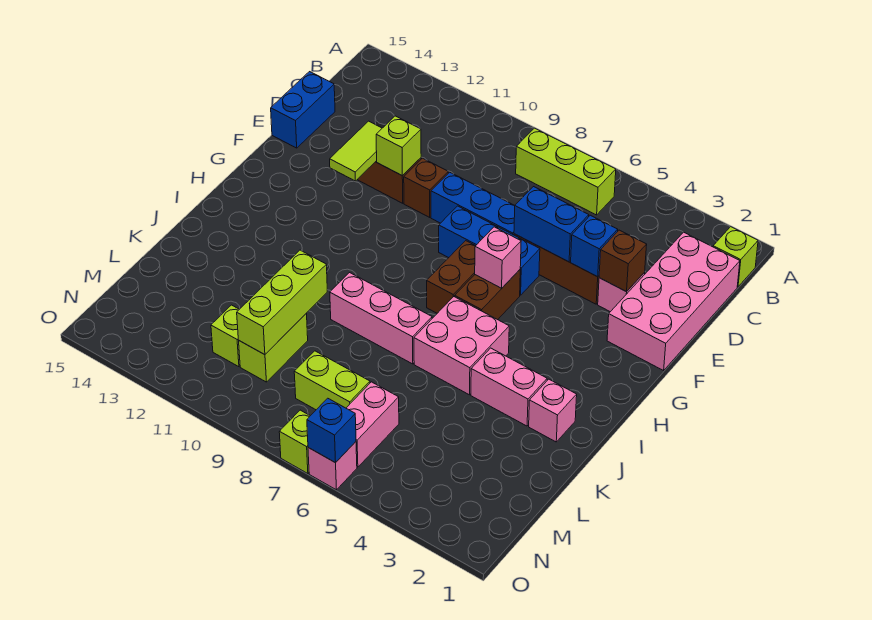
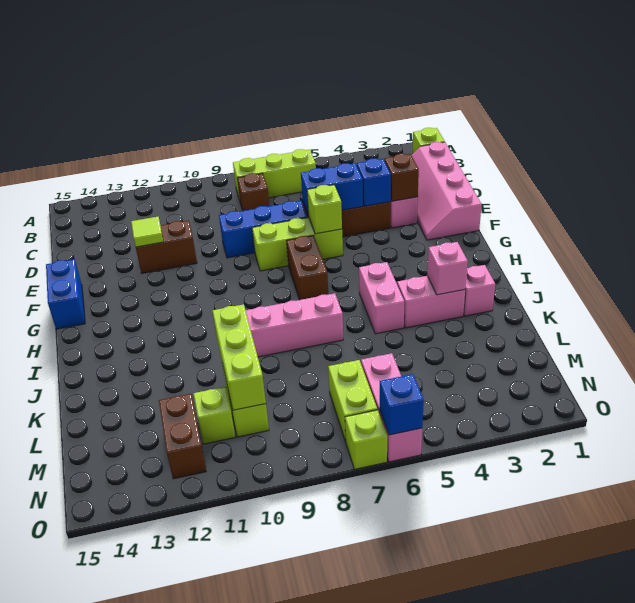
pink brick C1:F2 level 1 -> pink slope C1:F2 level 1 top 1
blue brick D15:E15 level 1 -> blue brick F15:G15 level 1
brown brick E10 level 1 -> brown brick C8 level 1
lime brick E11 level 2 -> lime brick F6 level 2
lime tile E12:F12 level 2 -> lime tile E12 level 2
blue brick F6:F8 level 1 -> lime brick F6:F8 level 1
brown brick G6:H6 level 1 -> brown brick M12:N12 level 1
pink brick G6 level 2 -> pink brick J3 level 2
pink brick I5:J6 level 1 -> pink brick I5:J5 level 1
lime brick M7:M8 level 1 -> lime brick M7:N7 level 1

